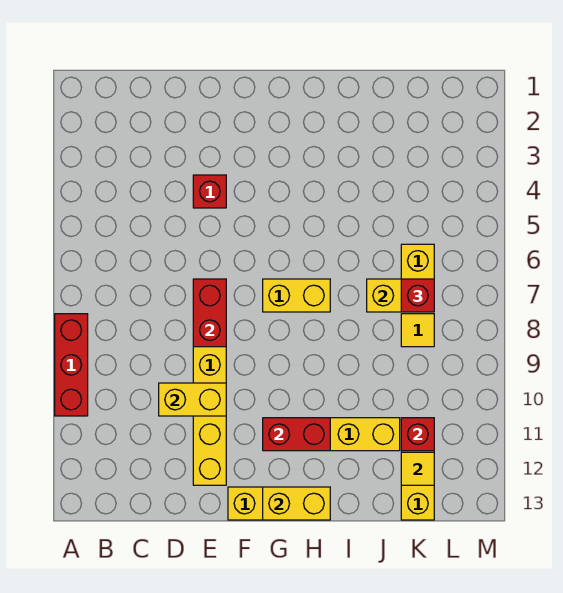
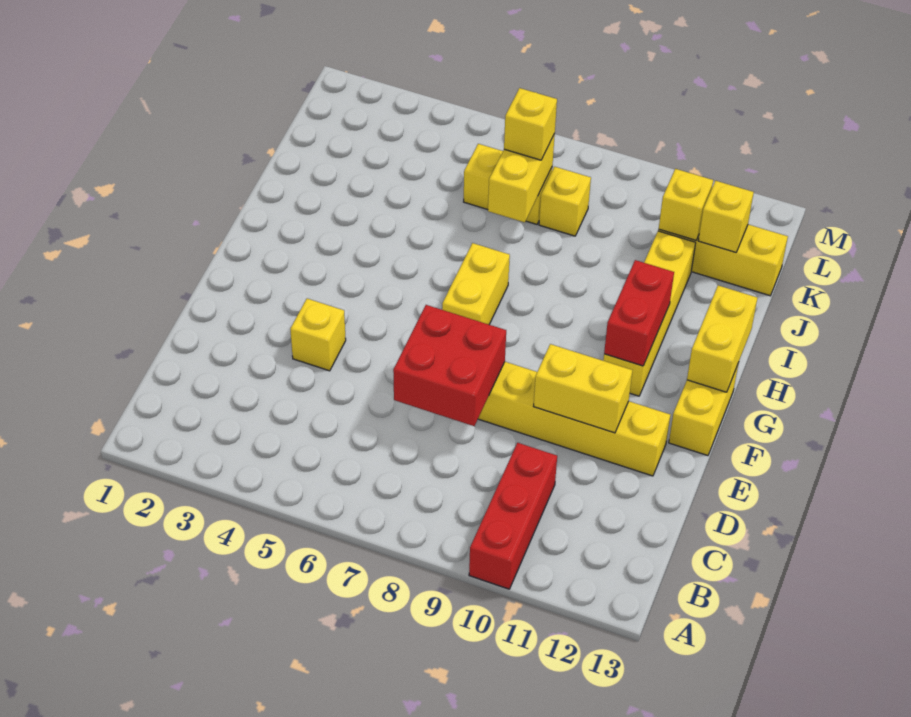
red brick A8:A10 level 1 -> red brick A10:C10 level 1
yellow brick D10:E10 level 2 -> yellow brick E10:E11 level 2
red brick E4 level 1 -> yellow brick E4 level 1
red brick E7:E8 level 2 -> red brick D7:E8 level 2
red brick K7 level 3 -> yellow brick K7 level 3
yellow tile K8 level 1 -> yellow brick K8 level 1
red brick K11 level 2 -> yellow brick K11 level 2
yellow tile K12 level 2 -> yellow brick K12 level 2

